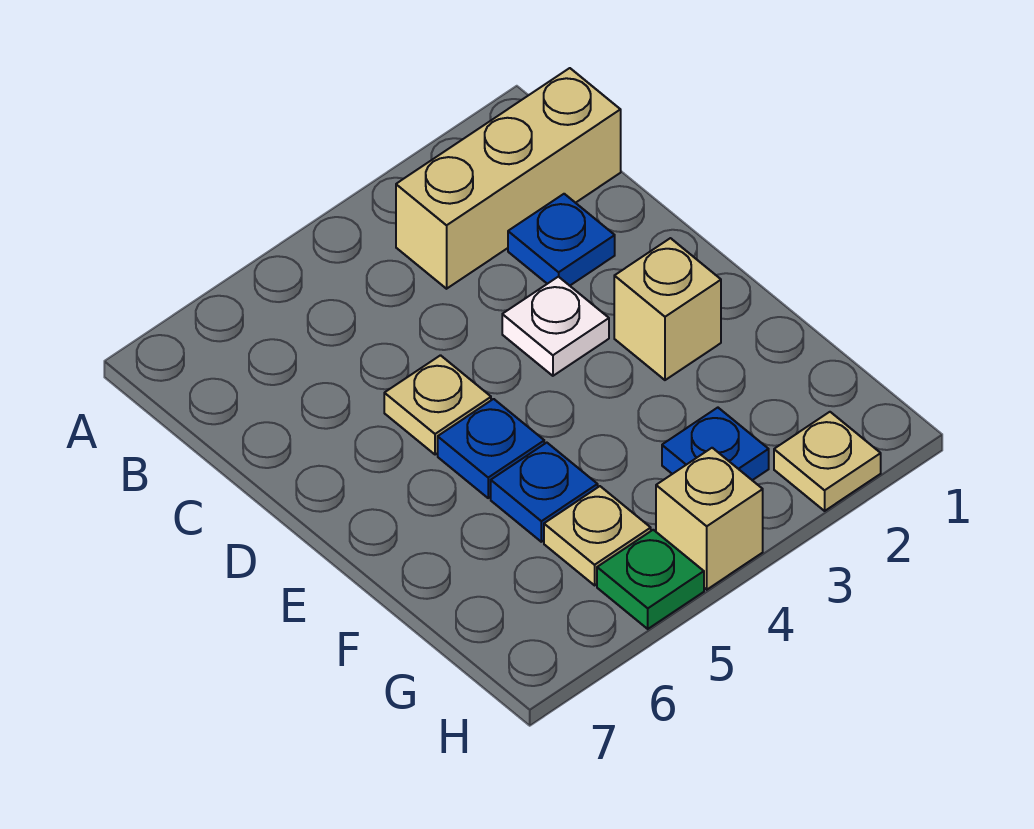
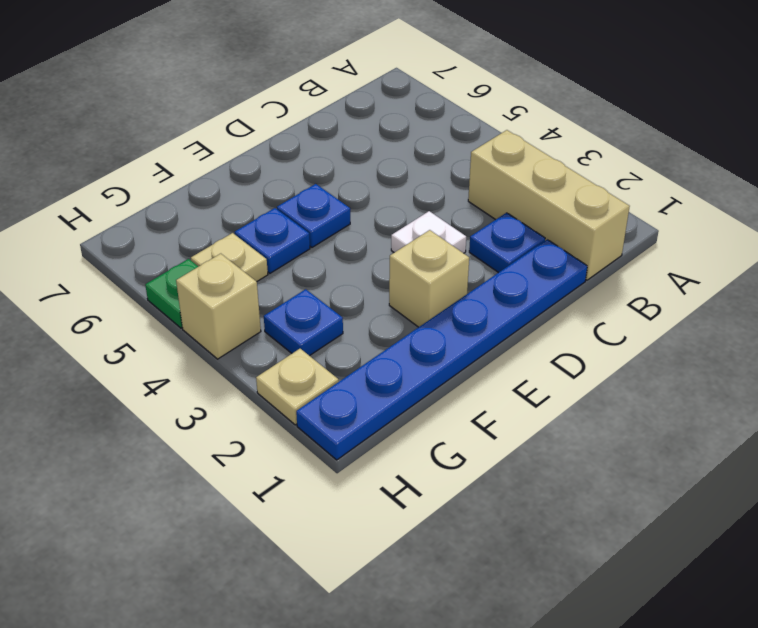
none -> blue plate C1:H1 level 1
tan plate D5 level 1 -> none

